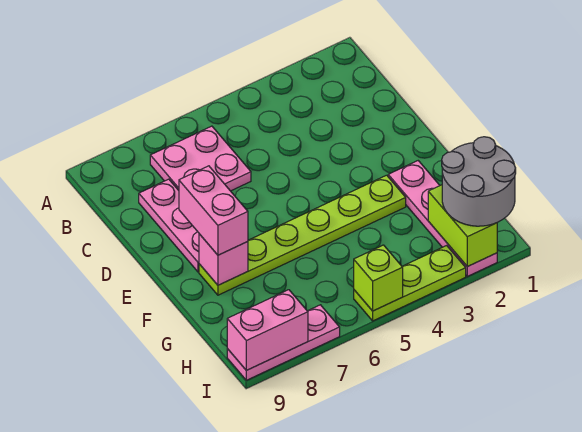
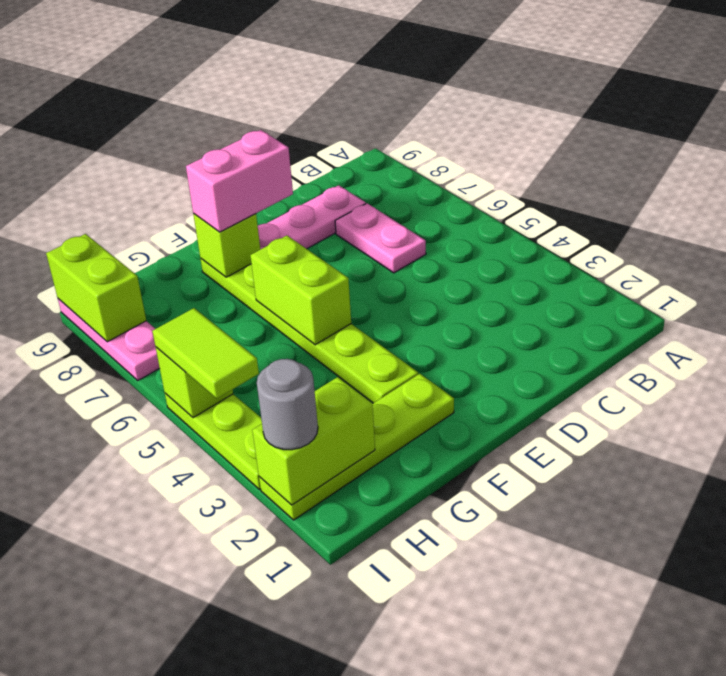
pink plate B6:C7 level 1 -> pink plate C6:C7 level 1
pink plate F2:I2 level 1 -> lime plate F2:I2 level 1
none -> lime brick F5:F6 level 2
pink brick F8 level 2 -> lime brick F8 level 2
grey round brick H1:I2 level 3 -> grey round brick I2 level 3
none -> lime tile I4:I5 level 3
pink brick I8:I9 level 2 -> lime brick I8:I9 level 2

